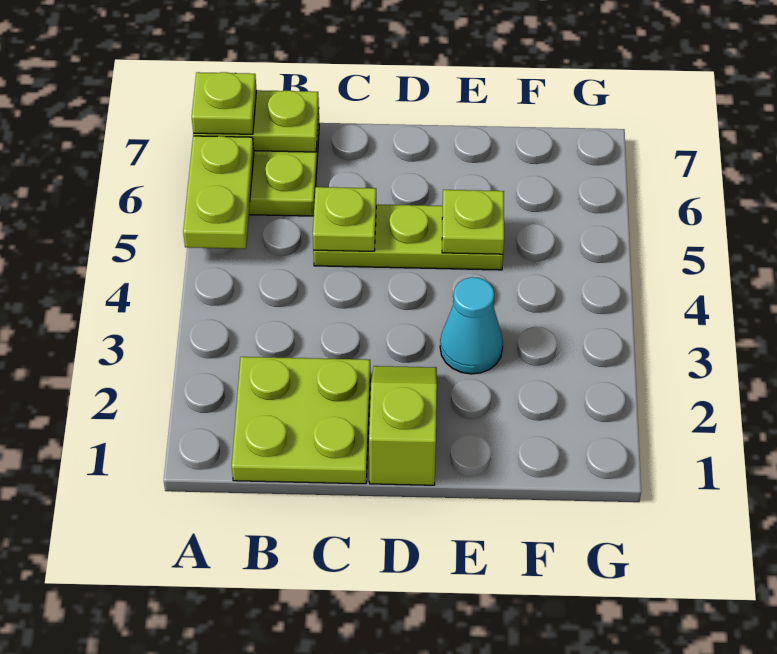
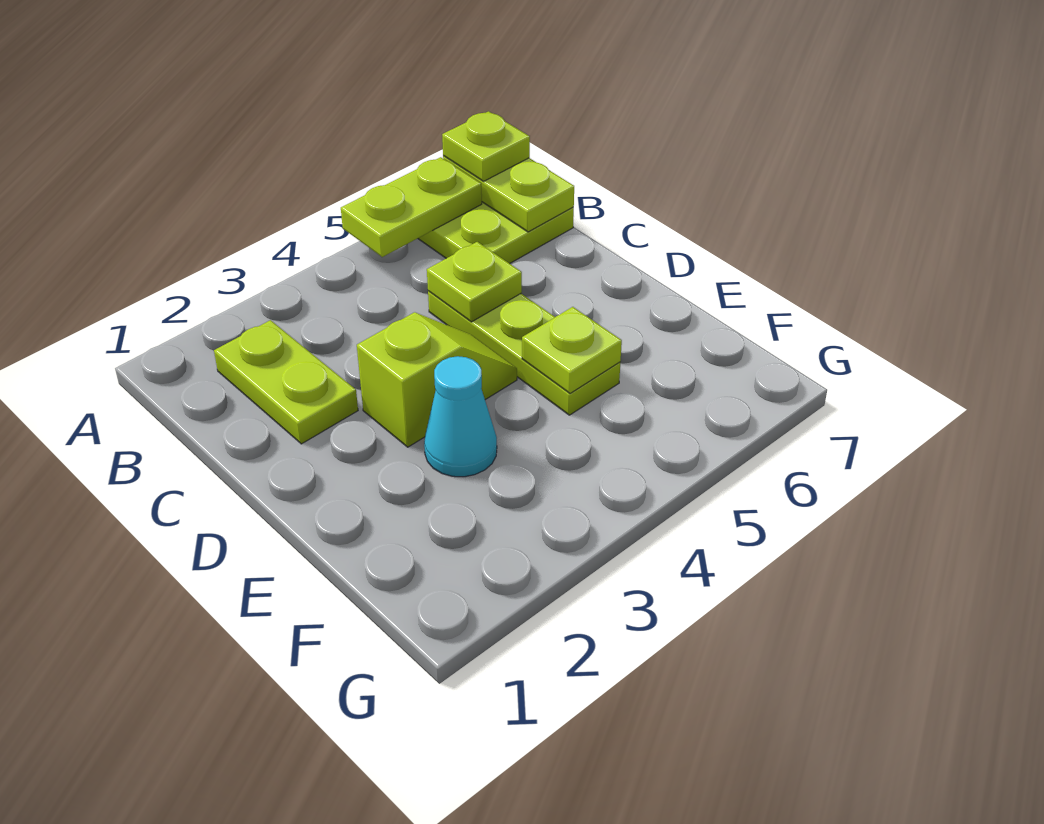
lime plate B1:C2 level 1 -> lime plate B2:C2 level 1
lime slope D1:D2 level 1 top 1 -> lime slope D3:D4 level 1 top 3

